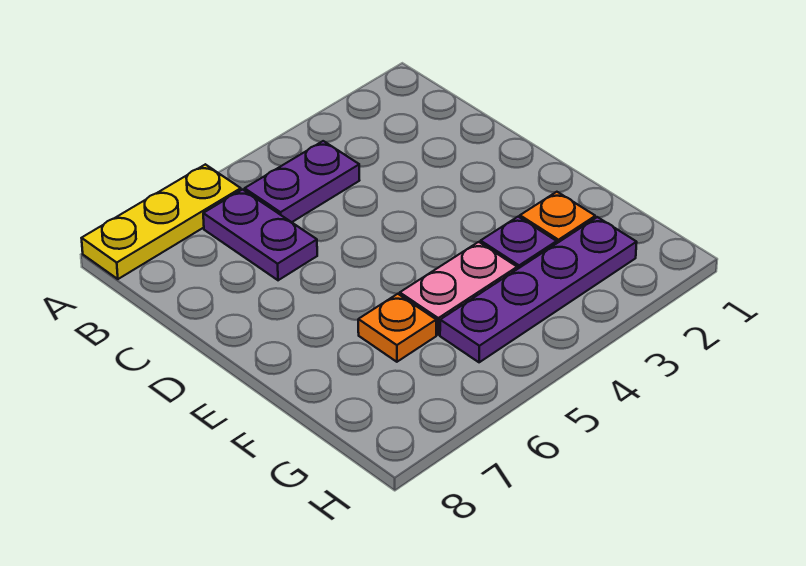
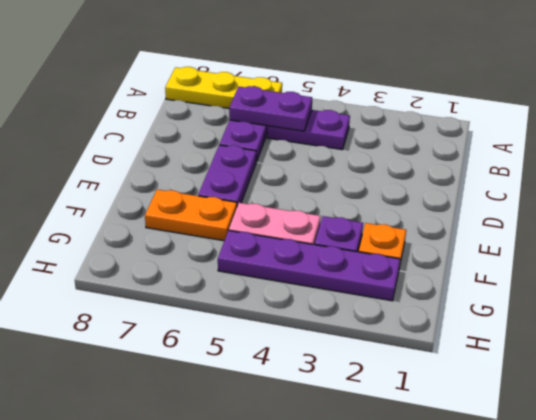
none -> purple plate B5:B6 level 2
none -> purple plate D6:E6 level 1
orange plate F6 level 1 -> orange plate F6:F7 level 1

